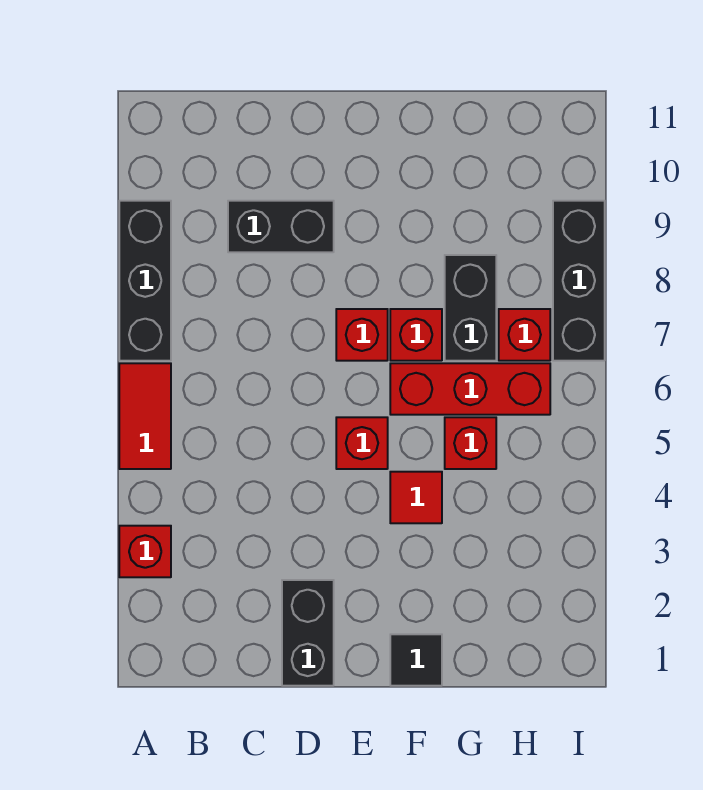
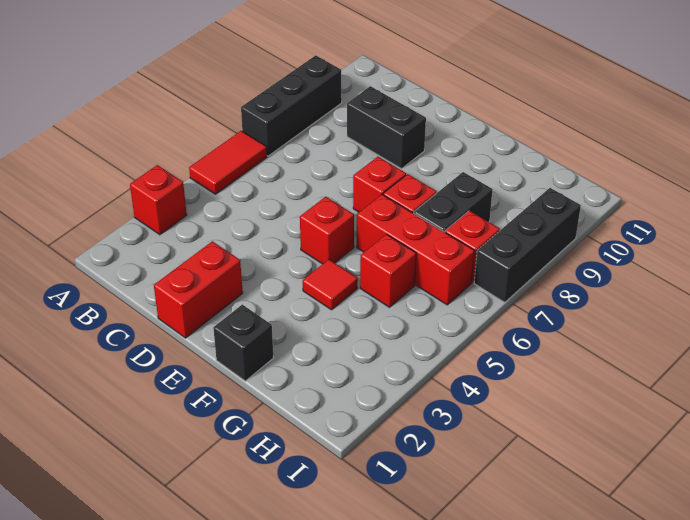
black brick D1:D2 level 1 -> red brick D1:D2 level 1
black tile F1 level 1 -> black brick F1 level 1

